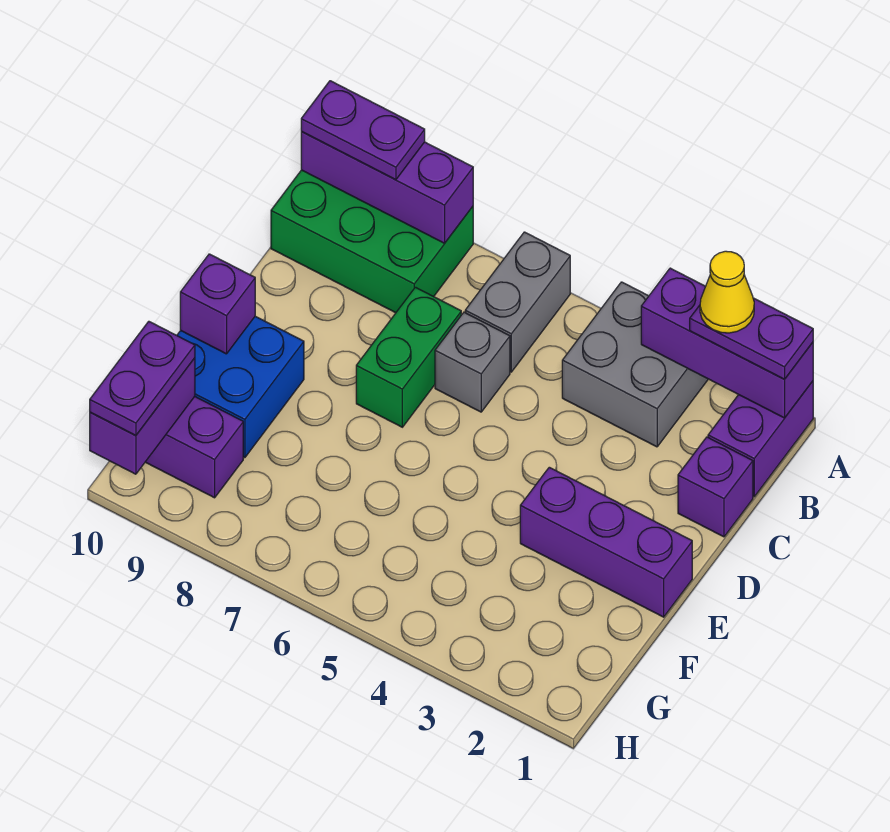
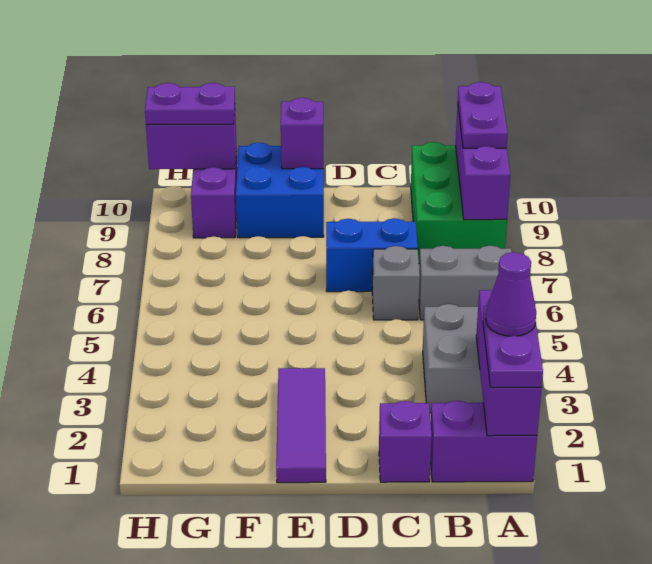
yellow cone A2 level 4 -> purple cone A2 level 4
green brick C7:D7 level 1 -> blue brick C7:D7 level 1
purple brick E1:E3 level 1 -> purple tile E1:E3 level 1

